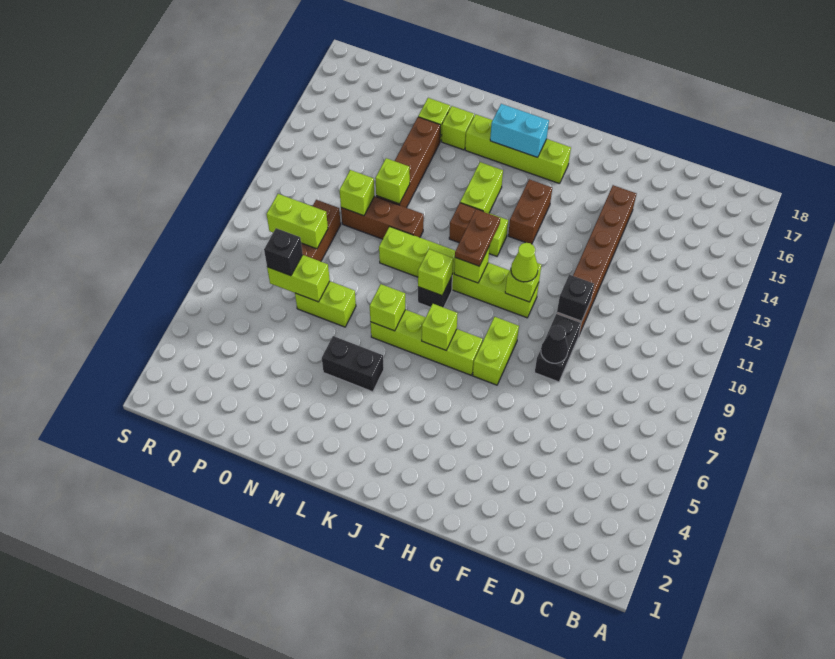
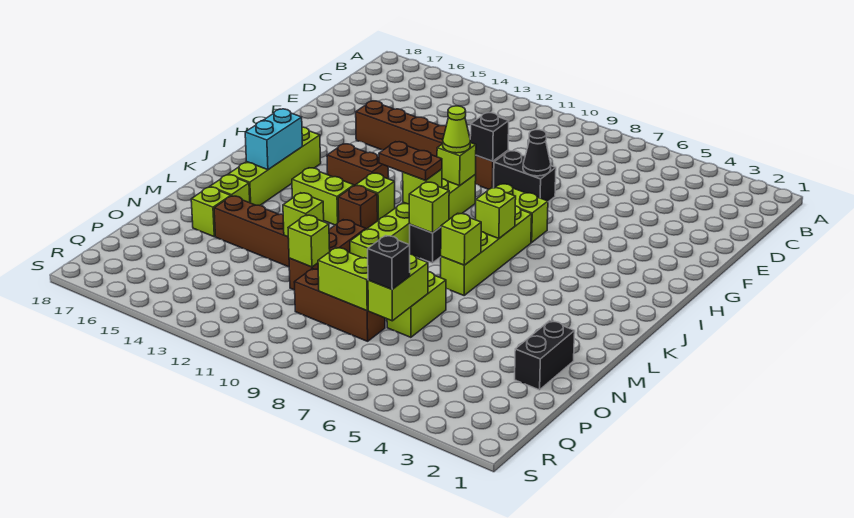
black brick L5:M5 level 1 -> black brick N2:O2 level 1
lime brick P9:Q9 level 2 -> lime brick P8:P9 level 2

